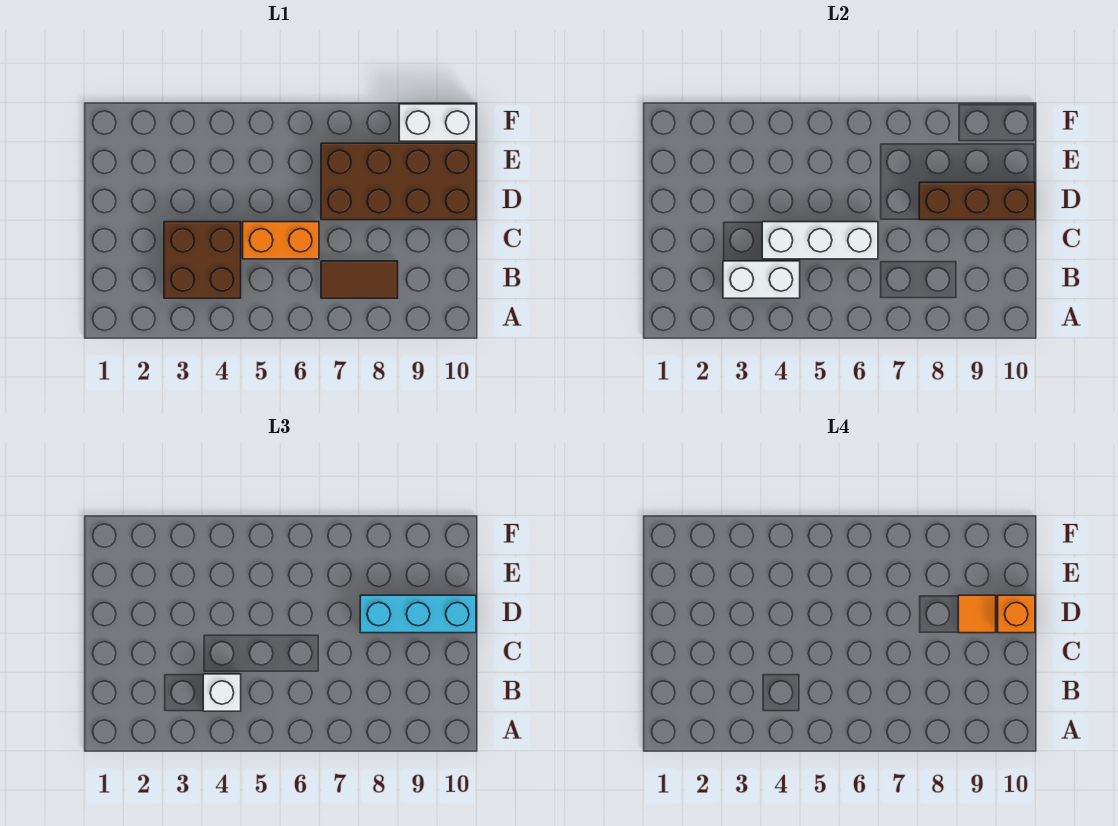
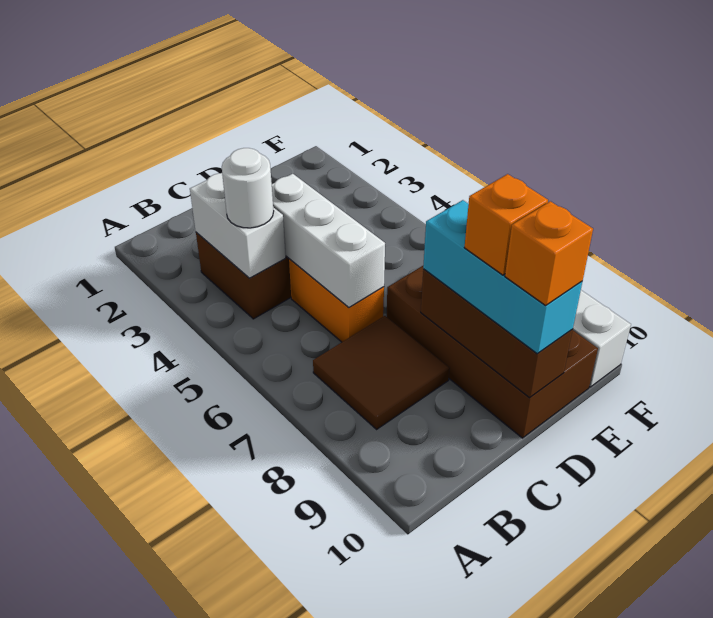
white brick B4 level 3 -> white round brick B4 level 3
brown tile B7:B8 level 1 -> brown tile B7:C8 level 1
orange tile D9 level 4 -> orange brick D9 level 4

